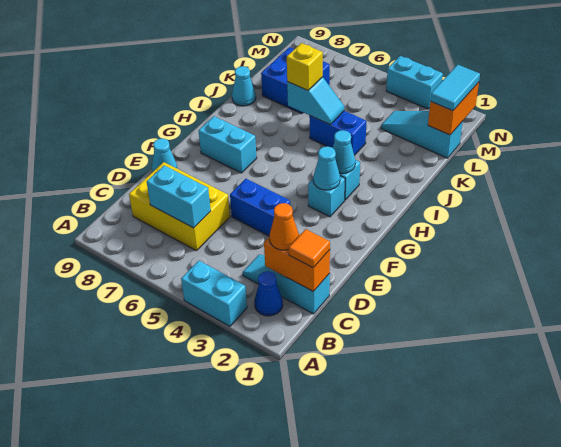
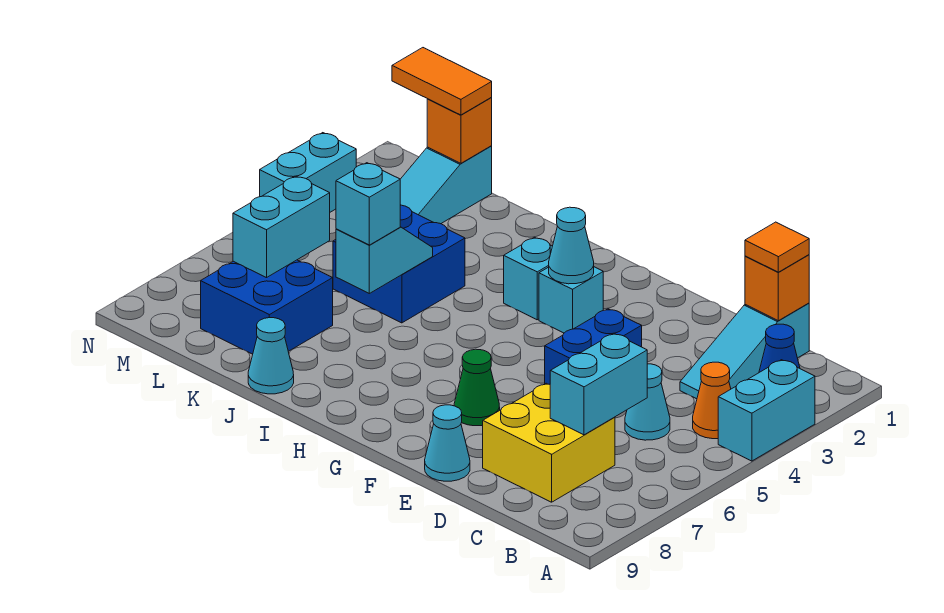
orange brick C1:C2 level 2 -> orange brick C1 level 2
orange cone C2 level 3 -> orange cone B4 level 1
yellow brick C6:D8 level 1 -> yellow brick C7:D8 level 1
none -> green cone F7 level 1
cyan brick G7:G8 level 1 -> cyan brick L6:L7 level 2
cyan cone H3 level 2 -> cyan cone C5 level 1
blue brick J4:J5 level 1 -> blue brick J4:K5 level 1
yellow brick J6 level 3 -> cyan brick J6 level 3
orange brick L1:M1 level 2 -> orange brick L1 level 2
cyan tile L1:M1 level 3 -> orange tile L1:M1 level 3

